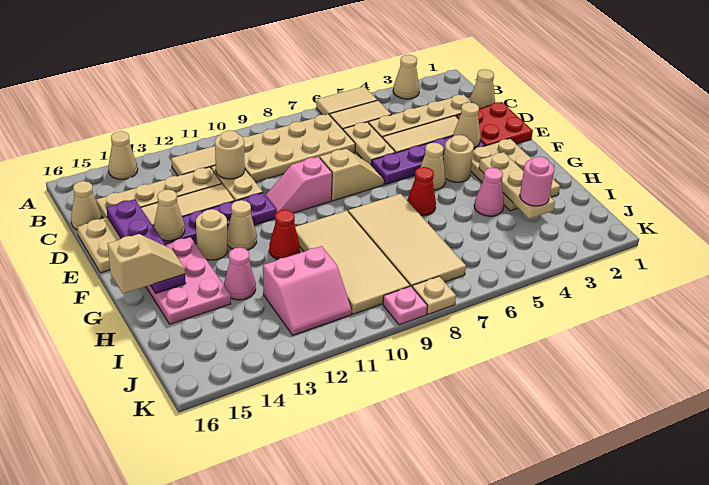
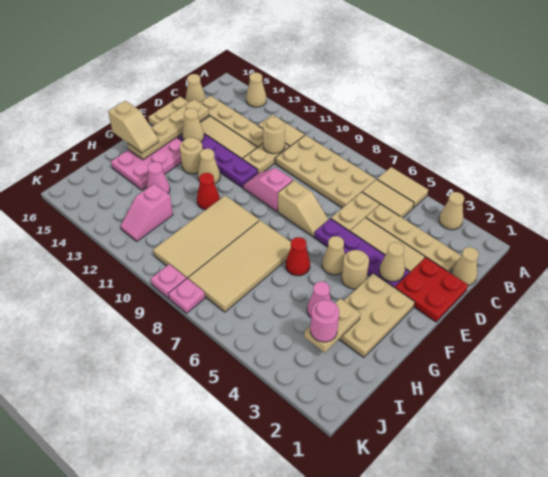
purple plate D15:G15 level 2 -> tan plate D15:G15 level 2
tan plate G3:I3 level 2 -> tan plate H3:I3 level 2
pink slope I11:J12 level 1 top I -> pink slope I12:J12 level 1 top I
tan plate K8 level 1 -> pink plate K8 level 1

